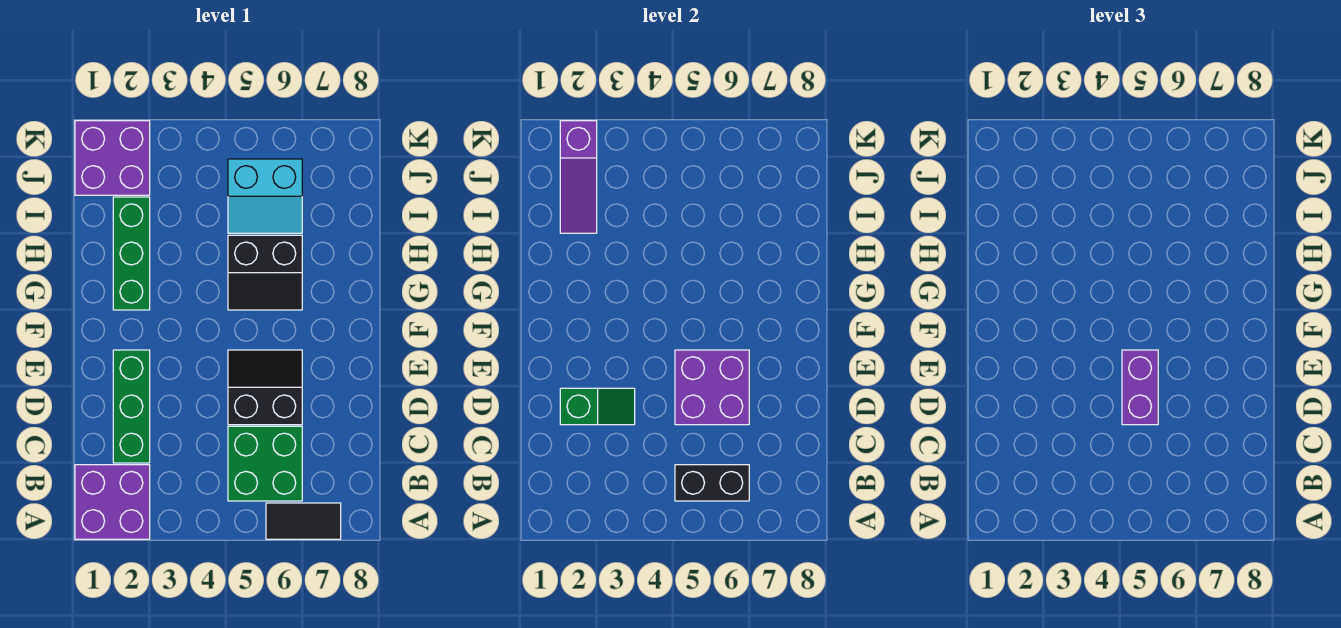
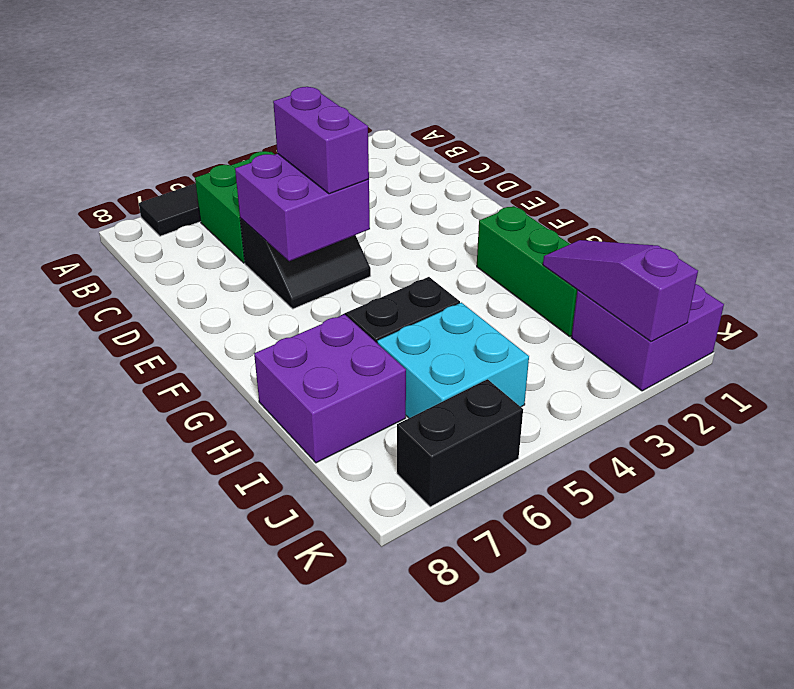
purple brick A1:B2 level 1 -> purple brick H7:I8 level 1
black brick B5:B6 level 2 -> black brick K6:K7 level 1
green brick C2:E2 level 1 -> none
green slope D2:D3 level 2 top 2 -> none
cyan slope I5:J6 level 1 top J -> cyan brick I5:J6 level 1

